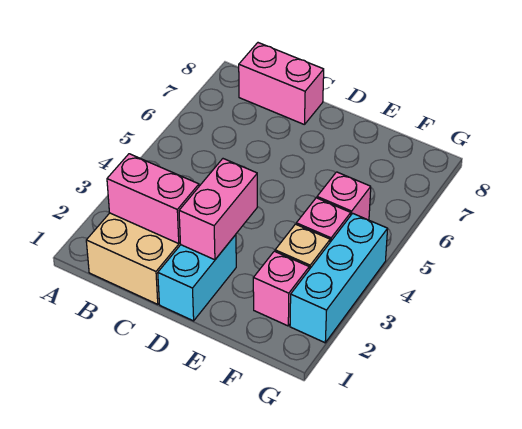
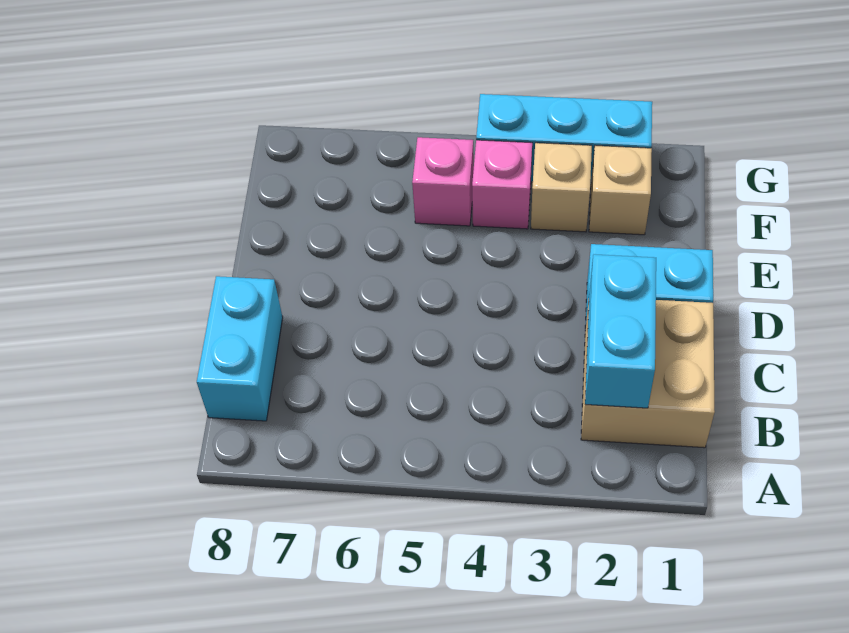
pink brick B2:C2 level 2 -> cyan brick B2:C2 level 2
pink brick B8:C8 level 1 -> cyan brick B8:C8 level 1
pink brick D2:D3 level 2 -> none
pink brick F2 level 1 -> tan brick F2 level 1

